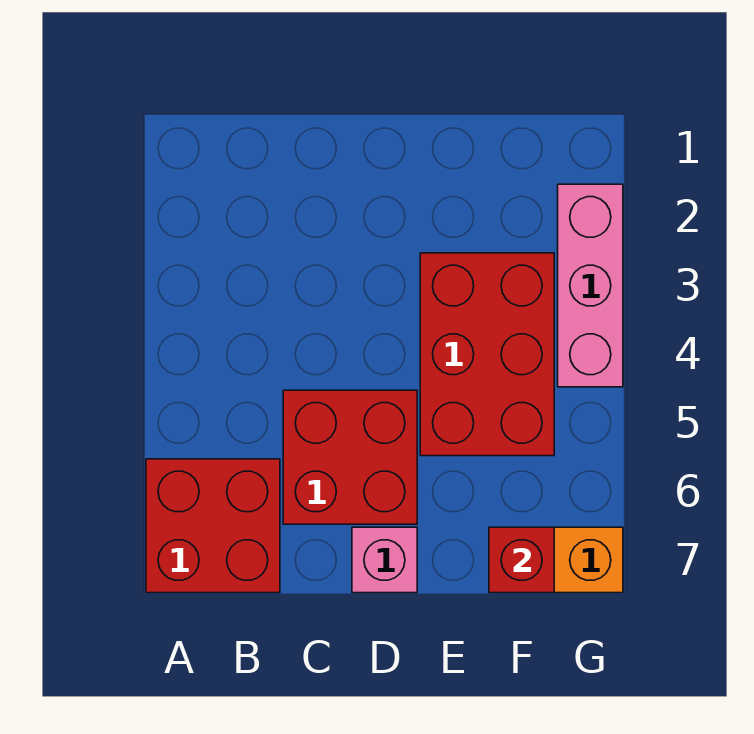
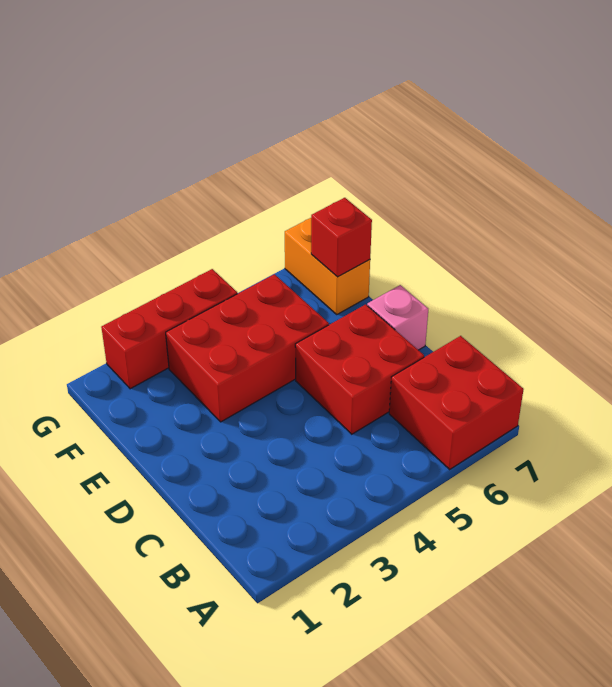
pink brick G2:G4 level 1 -> red brick G2:G4 level 1

